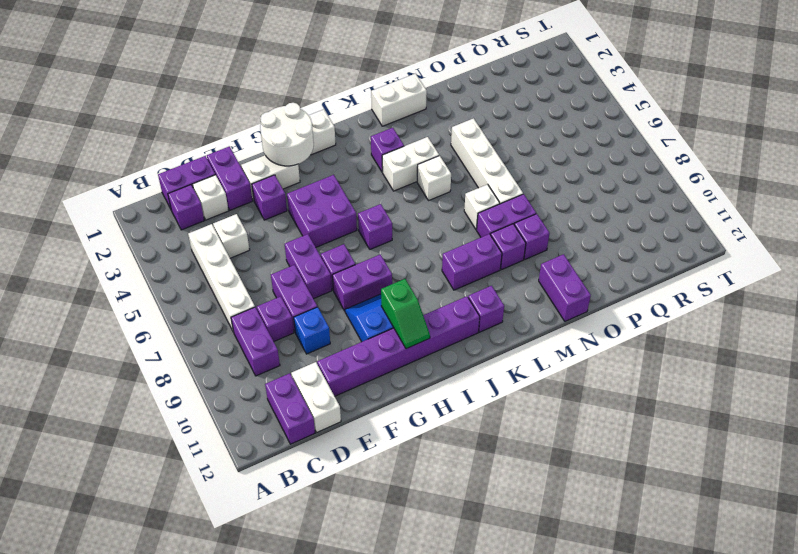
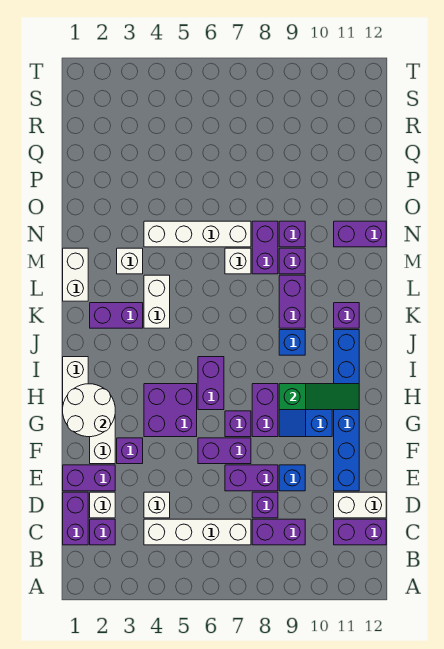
purple brick E11:J11 level 1 -> blue brick E11:J11 level 1
green slope H10:H11 level 2 top 10 -> green slope H9:H11 level 2 top 9
purple brick I6 level 1 -> purple brick H6:I6 level 1
none -> blue brick J9 level 1
purple brick K3 level 1 -> purple brick K2:K3 level 1
white brick L5 level 1 -> white brick M3 level 1

